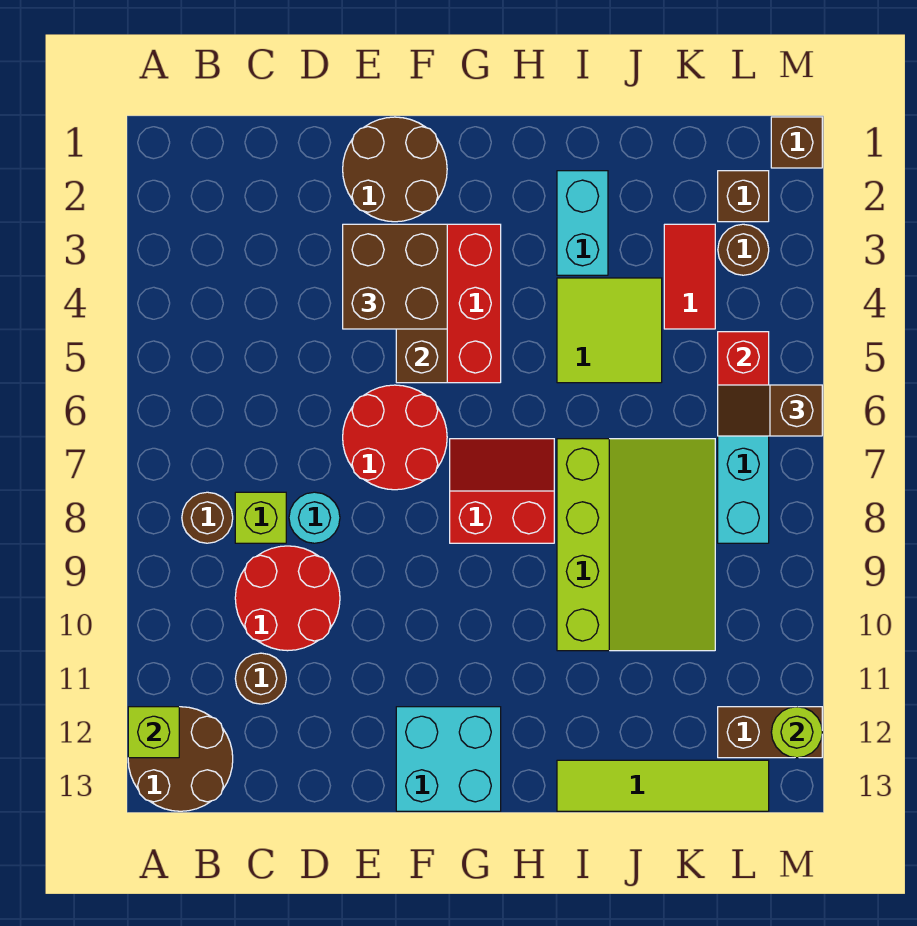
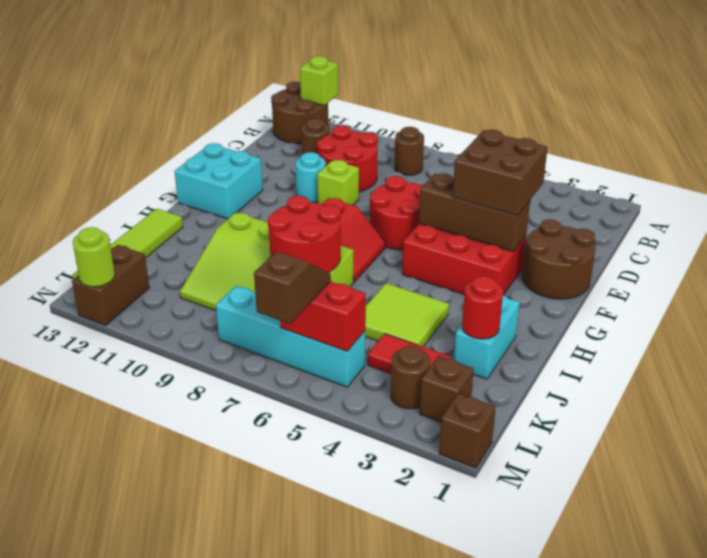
lime brick C8 level 1 -> lime brick E9 level 1
cyan round brick D8 level 1 -> cyan round brick E10 level 1
cyan brick I2:I3 level 1 -> cyan brick I2:J2 level 1
none -> red round brick I7:J8 level 2
none -> red round brick J2 level 2

